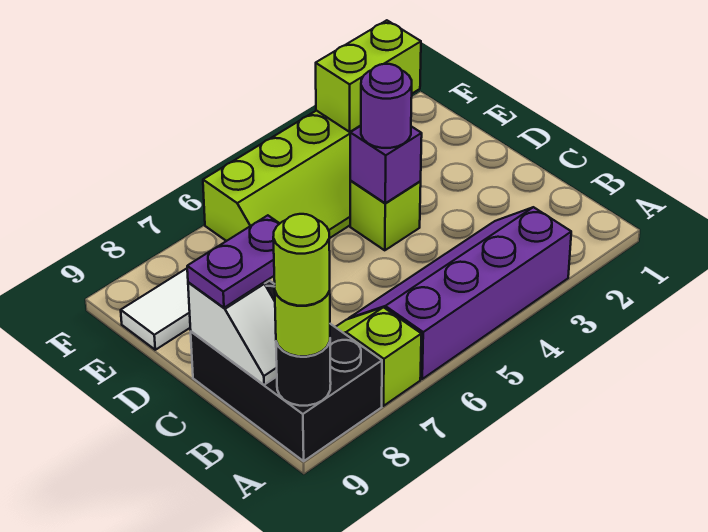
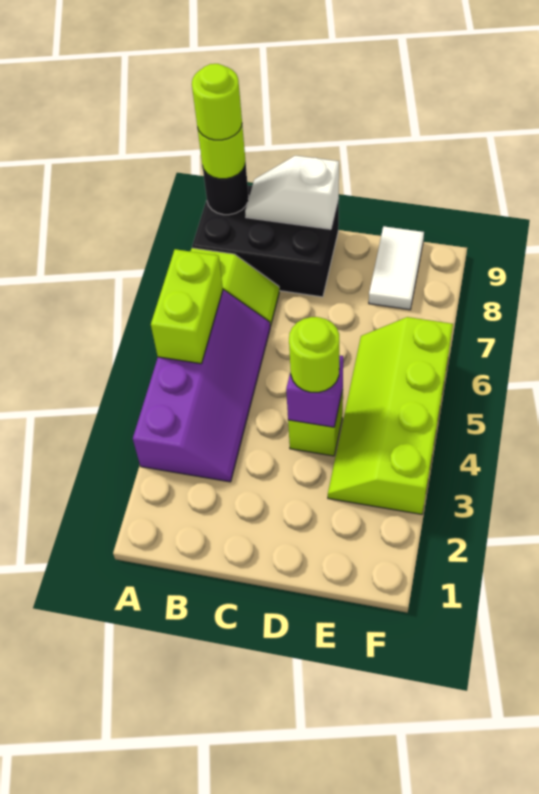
purple plate C8:C9 level 3 -> none
purple round brick D4 level 3 -> lime round brick D4 level 3
lime brick F2:F3 level 2 -> lime brick A5:A6 level 2

